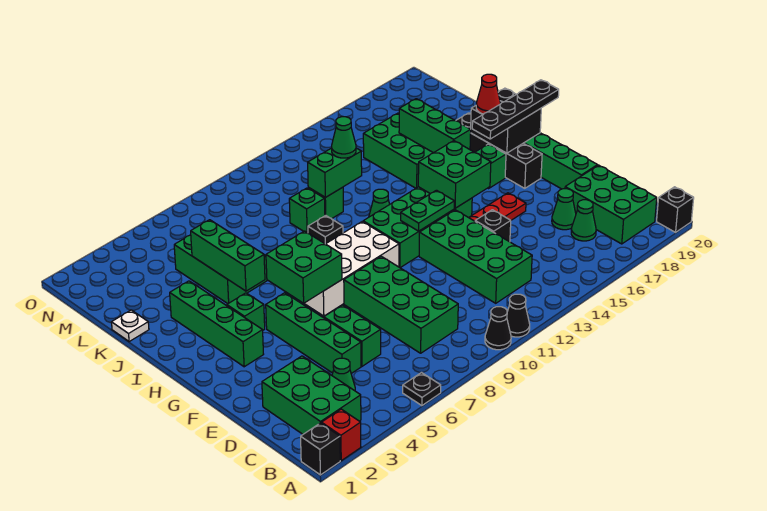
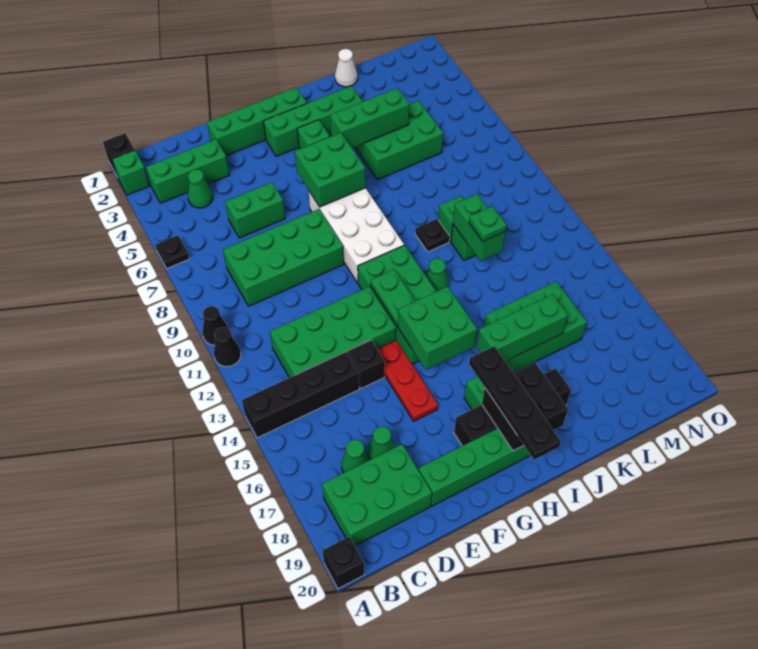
red brick A2 level 1 -> green brick A2 level 1
none -> black brick A14:D14 level 1
green brick B2:D3 level 1 -> green brick B3:D3 level 1
green brick D5:G5 level 1 -> green brick E2:H2 level 1
red cone I18 level 3 -> none
white plate K1 level 1 -> white cone K1 level 1
green cone K12 level 3 -> green plate K12 level 3

